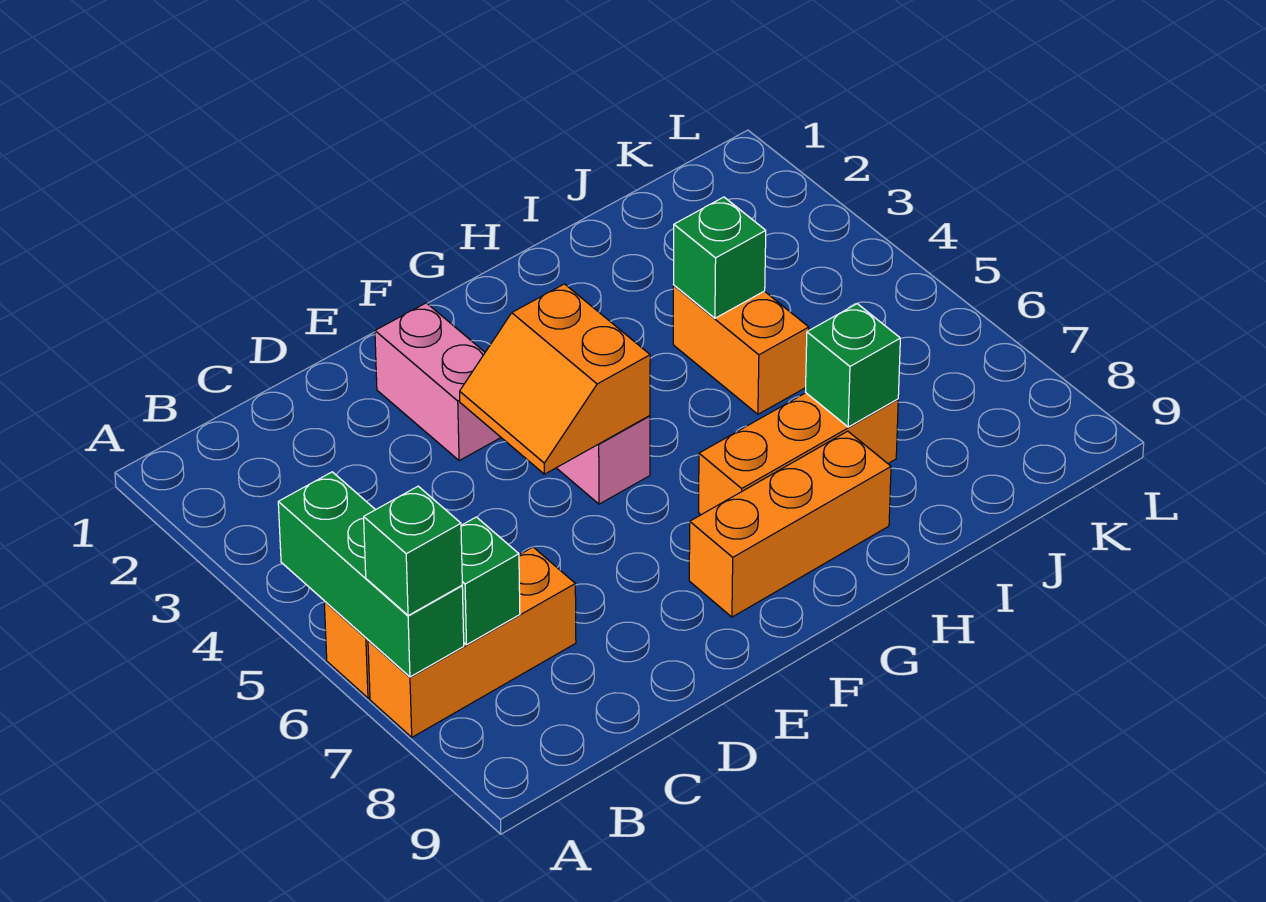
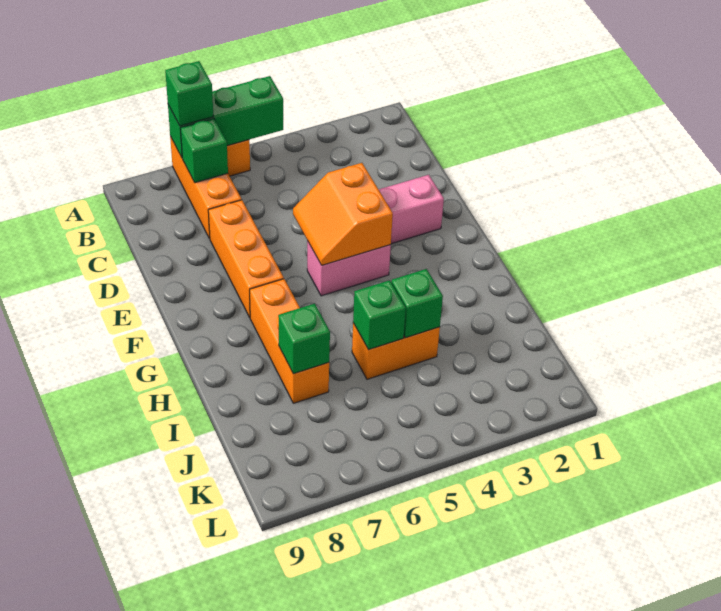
orange slope E4:F5 level 2 top F -> orange slope E4:F5 level 2 top 4
orange brick F8:H8 level 1 -> orange brick D7:F7 level 1
none -> green brick I5 level 2

